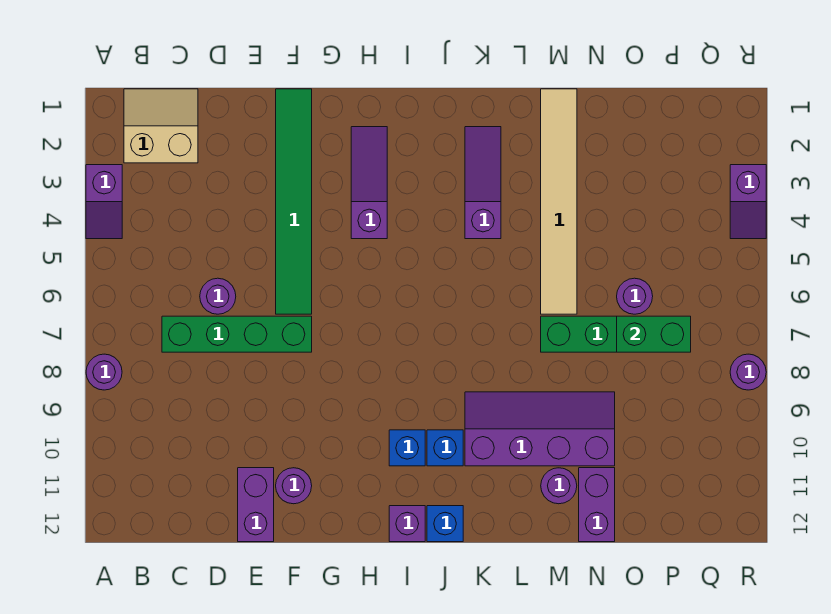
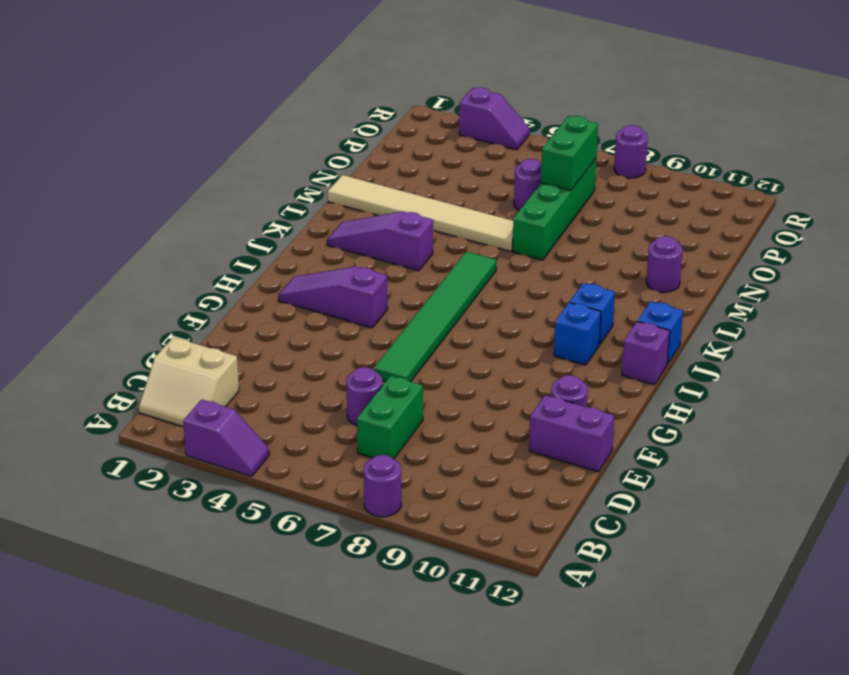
tan slope B1:C2 level 1 top 2 -> tan slope B1:C2 level 1 top C
green brick C7:F7 level 1 -> green brick C7:D7 level 1
green tile F1:F6 level 1 -> green tile F6:K6 level 1
purple slope K9:N10 level 1 top 10 -> none
purple brick N11:N12 level 1 -> none

